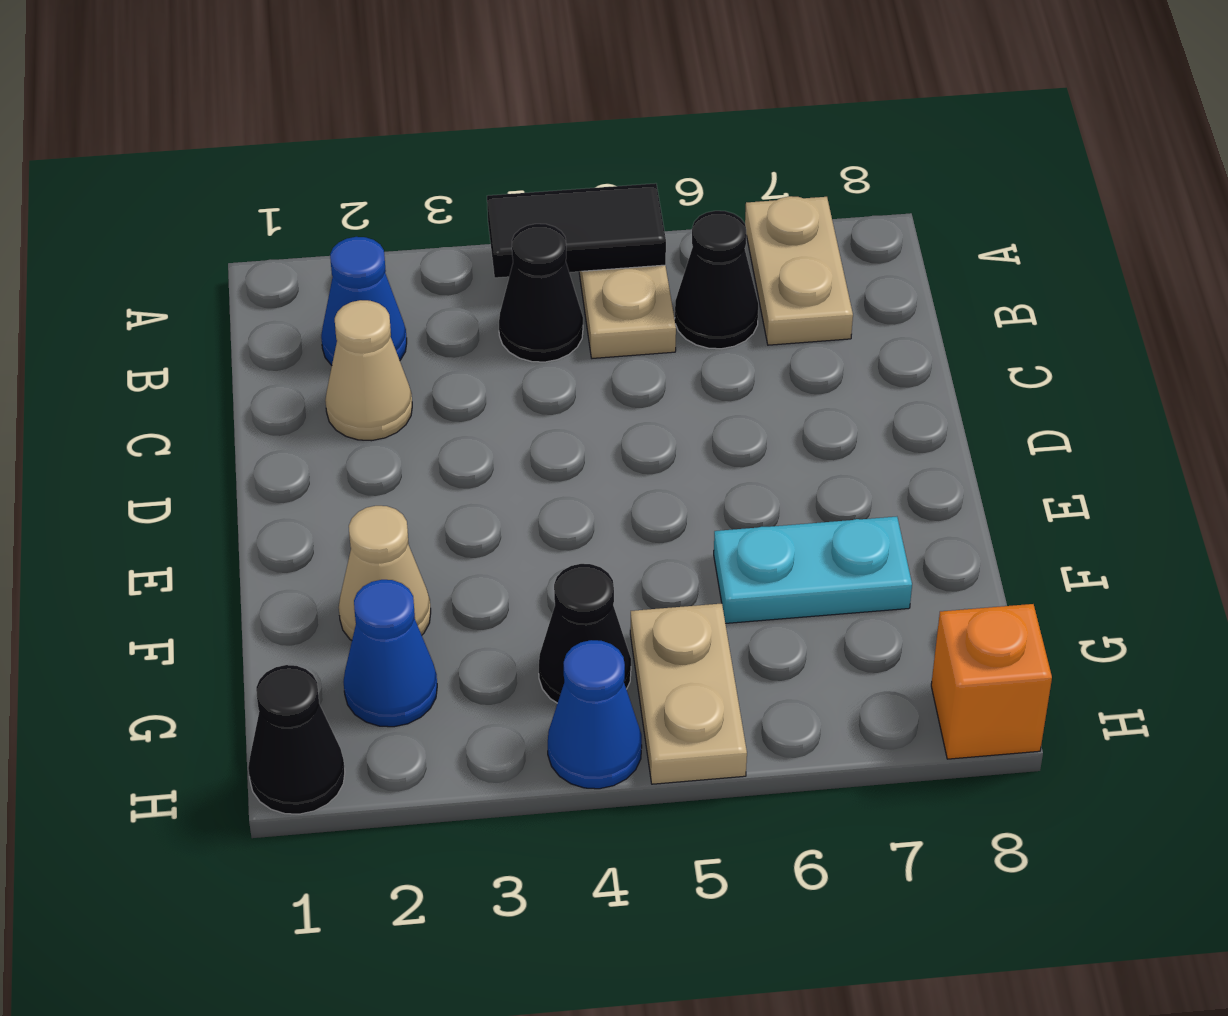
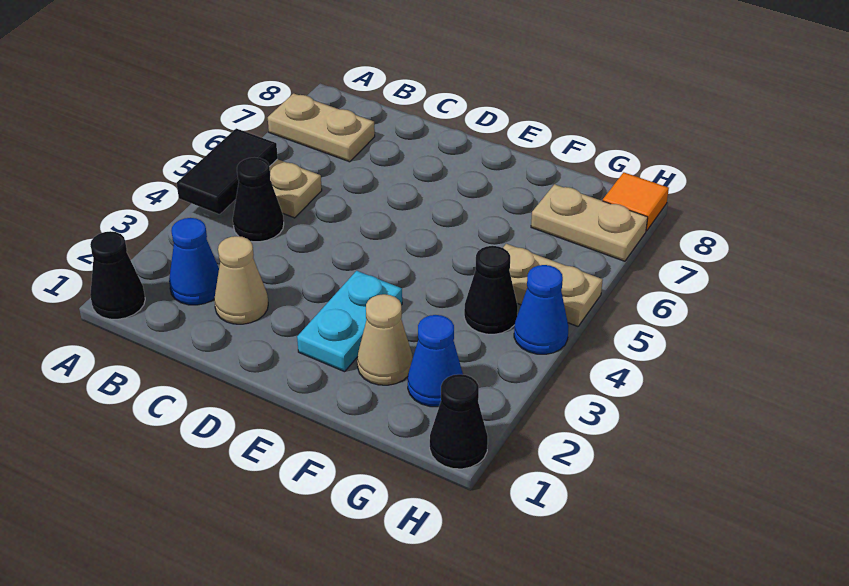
black cone B6 level 1 -> black cone A1 level 1
cyan plate F6:F7 level 1 -> cyan plate E2:E3 level 1
none -> tan plate G7:H7 level 1
orange brick H8 level 1 -> orange tile H8 level 1

